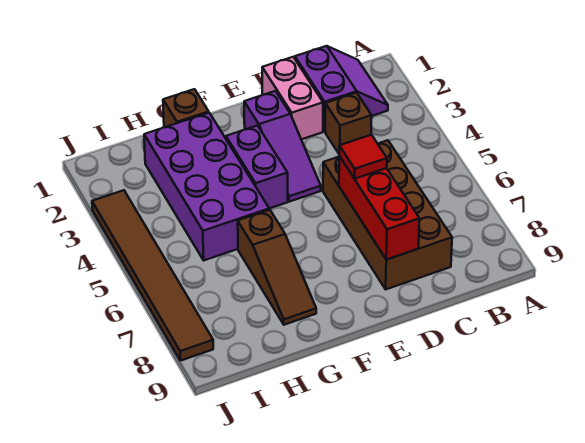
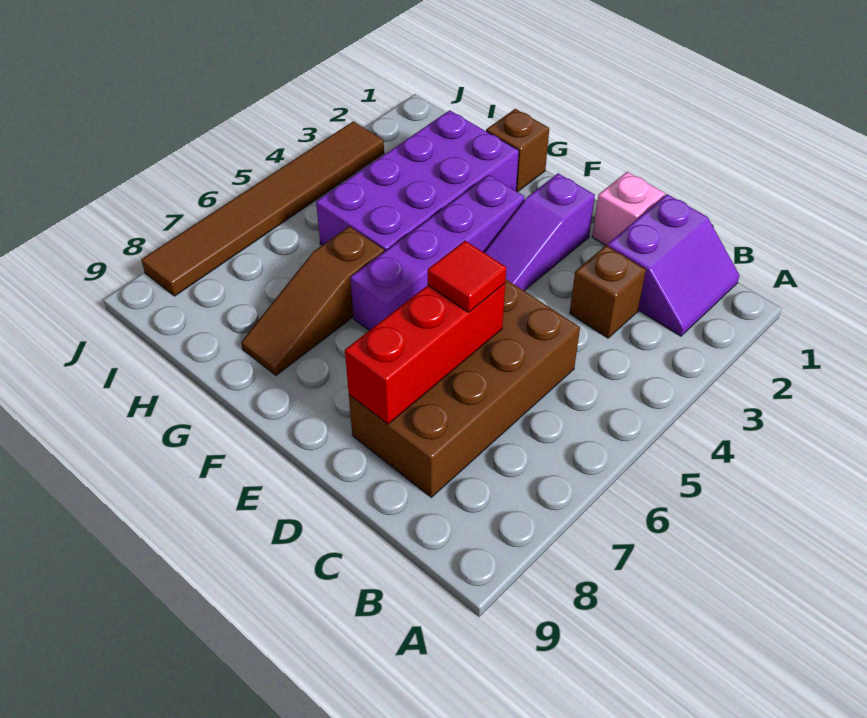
pink brick D1:D2 level 1 -> pink brick D1 level 1
purple brick F3:F4 level 1 -> purple brick F3:F6 level 1

